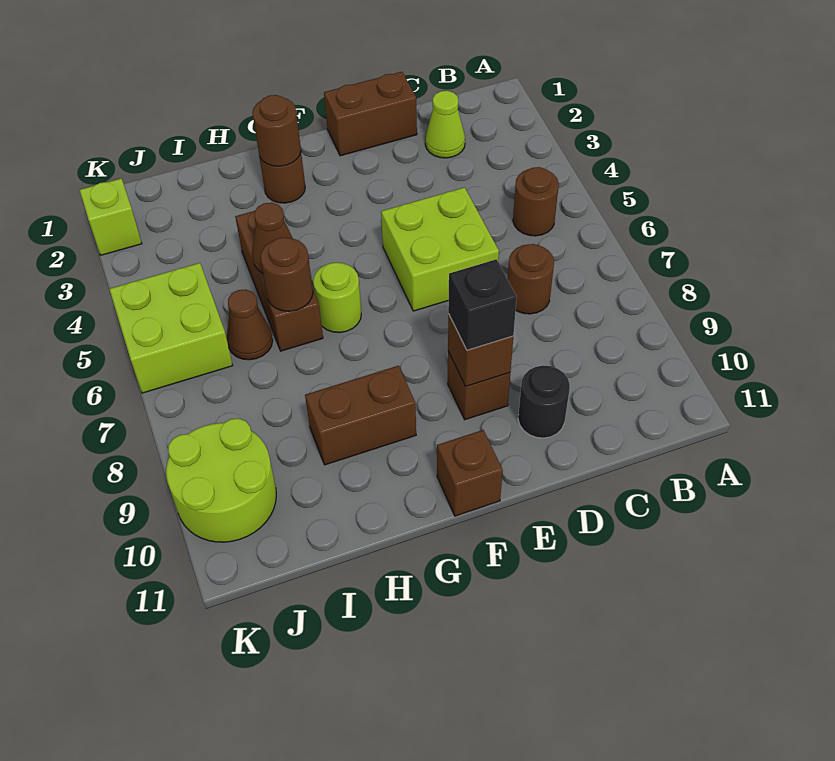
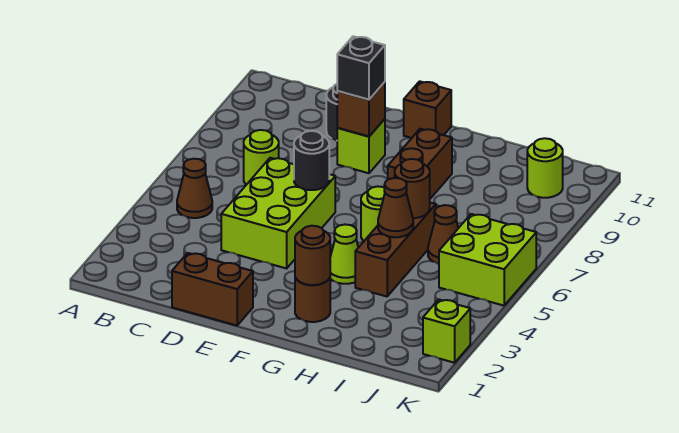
brown round brick B5 level 1 -> brown cone B5 level 1
lime cone C2 level 1 -> lime cone G4 level 1
brown round brick C7 level 1 -> lime round brick C7 level 1
lime brick D5:E6 level 1 -> lime brick D4:E6 level 1
none -> black round brick E6 level 2
brown brick E9 level 1 -> lime brick E9 level 1
brown brick G9:H9 level 1 -> brown brick G8:G9 level 1
lime round brick J9:K10 level 1 -> lime round brick J10 level 1

